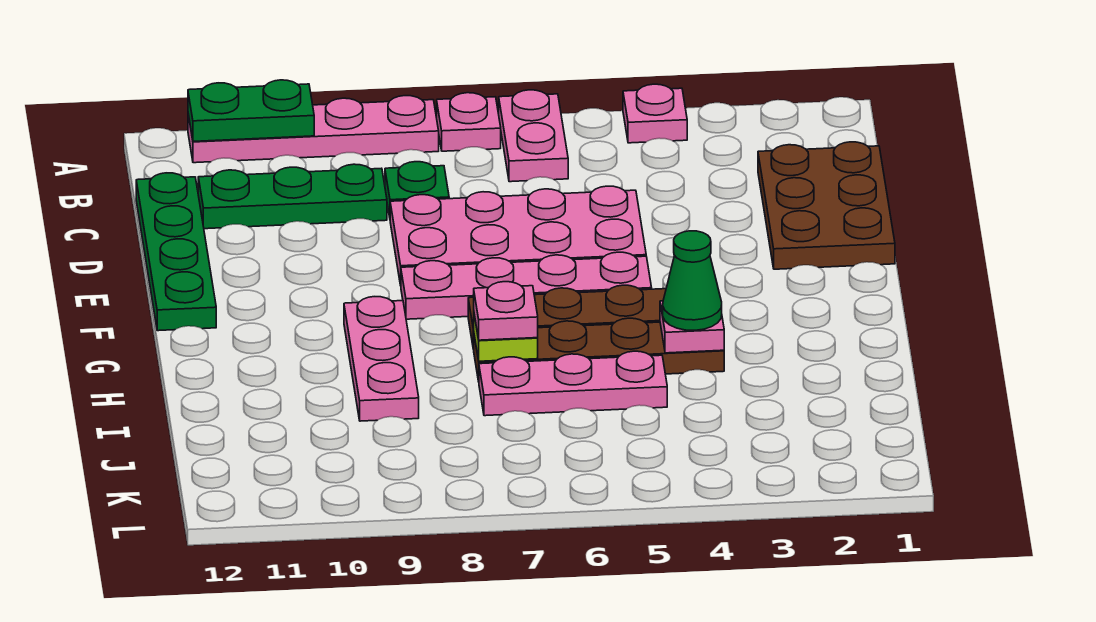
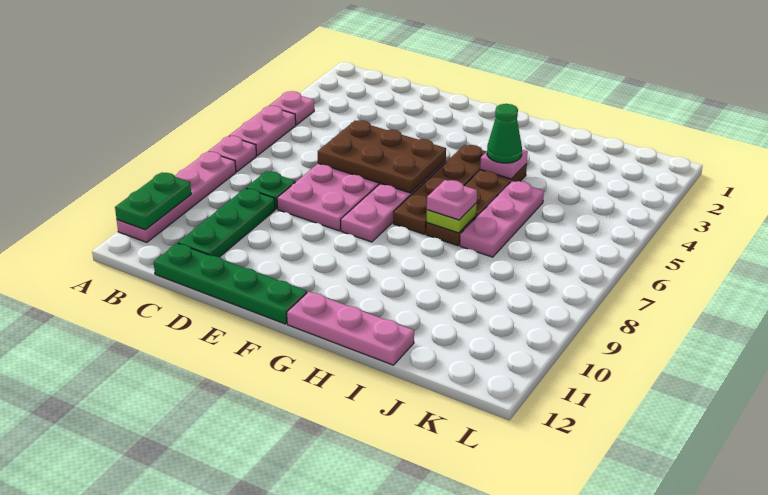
pink plate A6:B6 level 1 -> pink plate A5:A6 level 1
brown plate C1:E2 level 1 -> brown plate D5:F6 level 2
pink plate G9:I9 level 1 -> pink plate G12:I12 level 1

